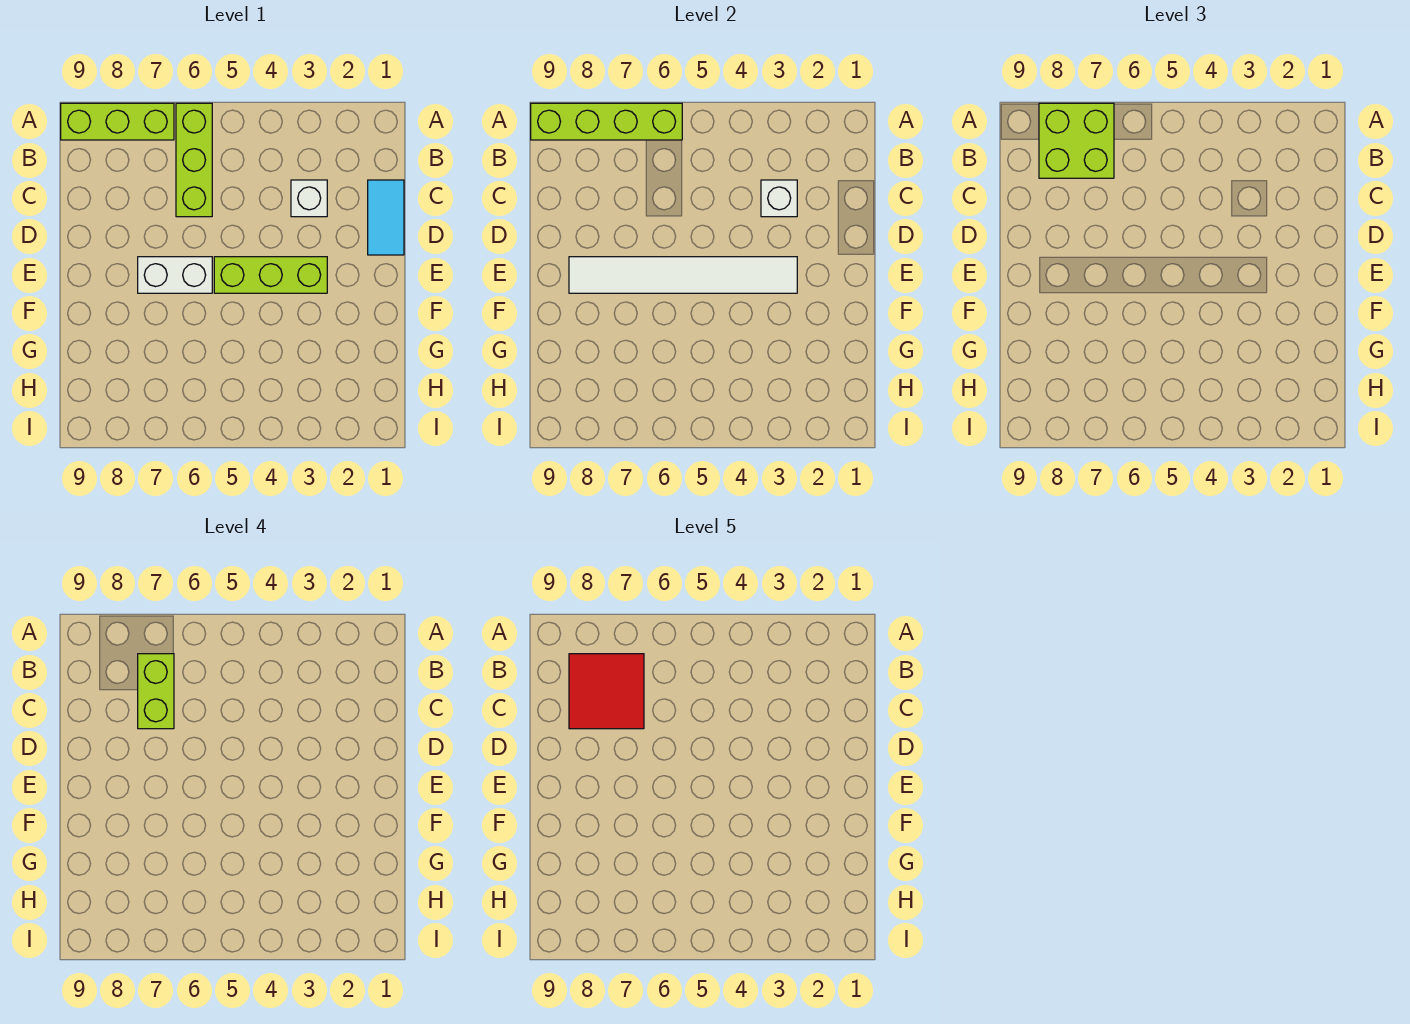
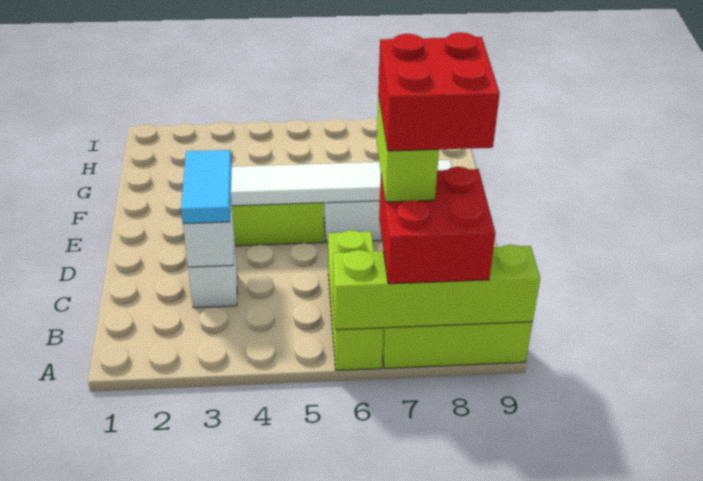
lime brick A7:B8 level 3 -> red brick A7:B8 level 3
red tile B7:C8 level 5 -> red brick B7:C8 level 5
cyan tile C1:D1 level 1 -> cyan tile C3:D3 level 3

